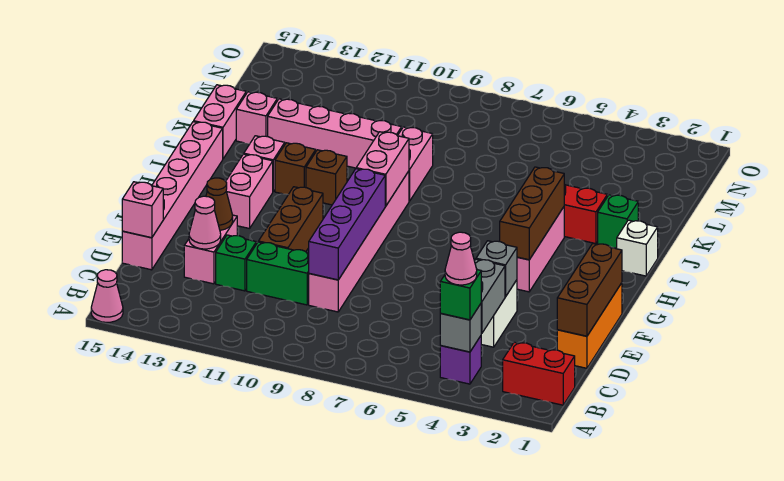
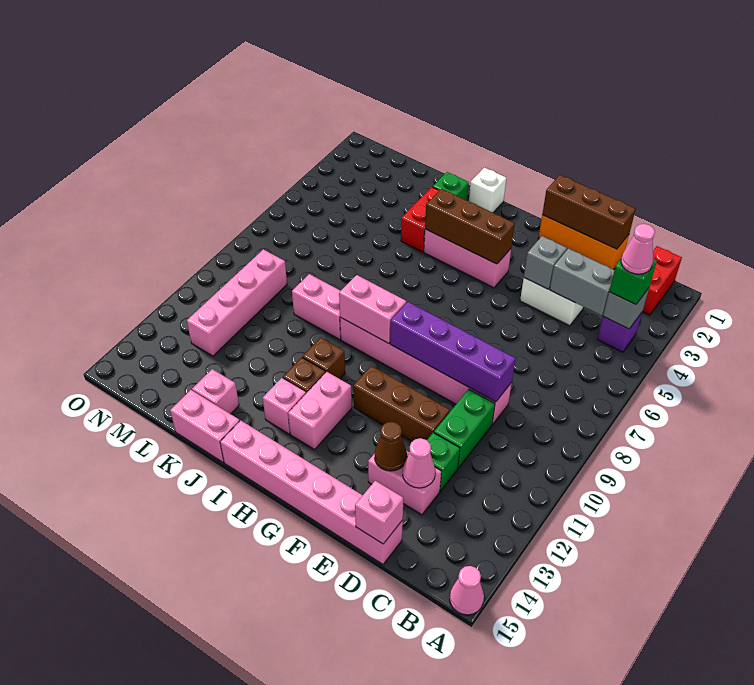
pink brick G13:H13 level 1 -> pink brick H12:H13 level 1
pink brick K10:K13 level 1 -> pink brick M9:M12 level 1

